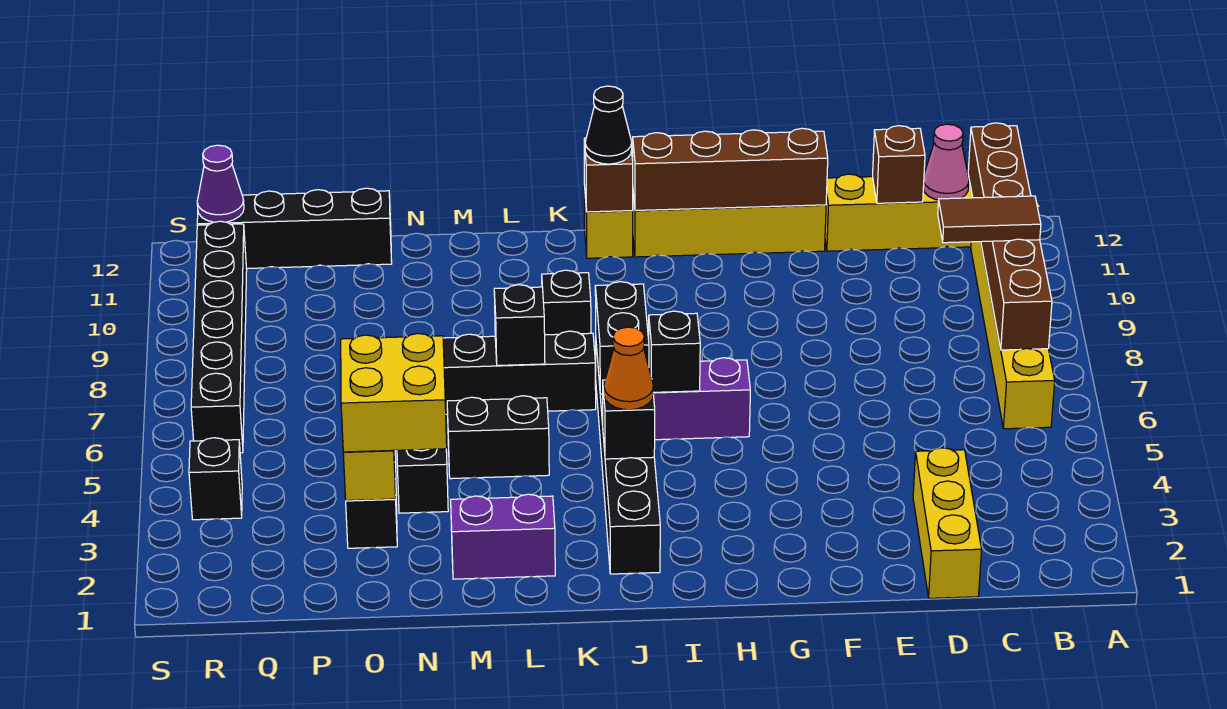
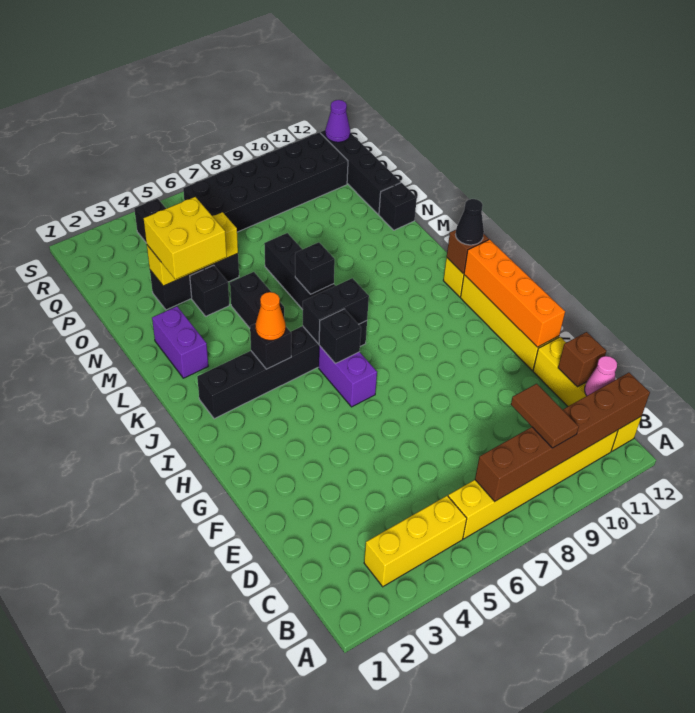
yellow brick D1:D3 level 1 -> yellow brick B3:B5 level 1
brown brick F12:I12 level 2 -> orange brick F12:I12 level 2
black brick K9 level 1 -> black brick N12 level 1
black brick R6:R11 level 1 -> black brick Q6:R11 level 1

